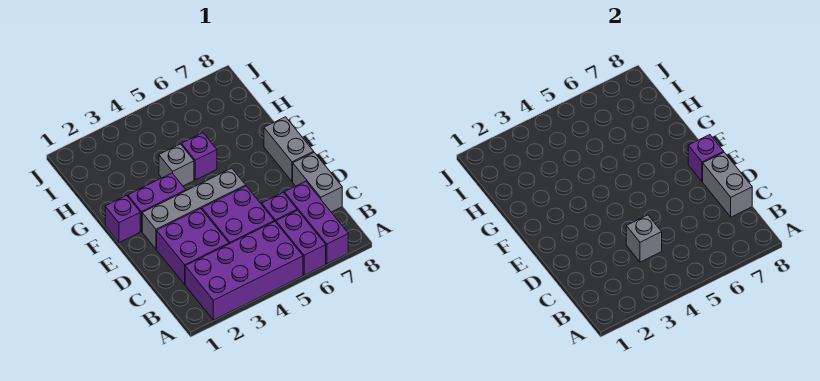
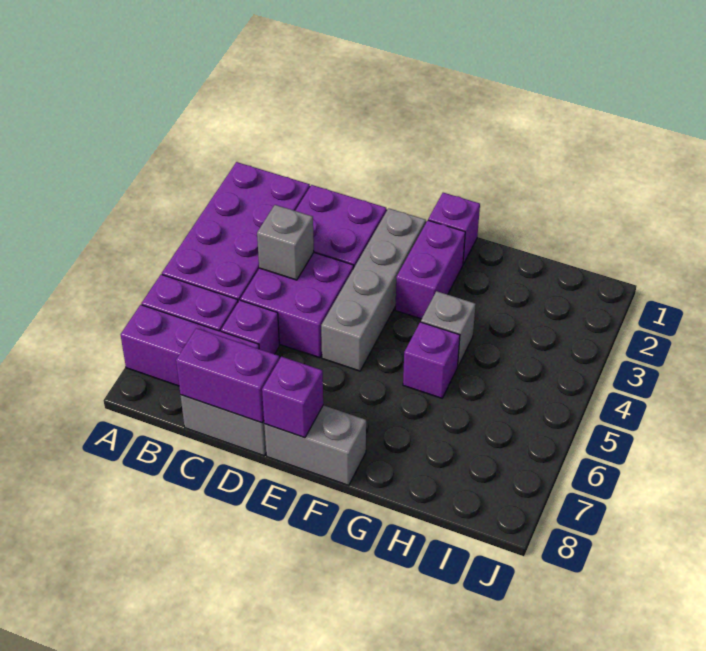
grey brick C8:D8 level 2 -> purple brick C8:D8 level 2

